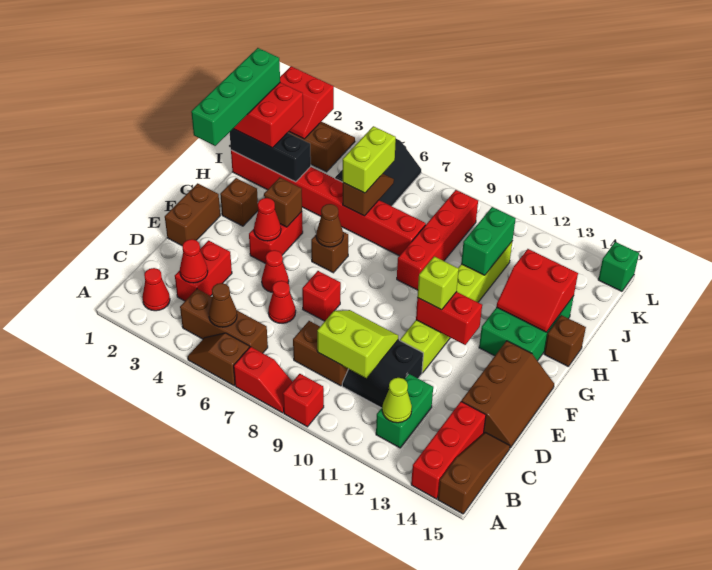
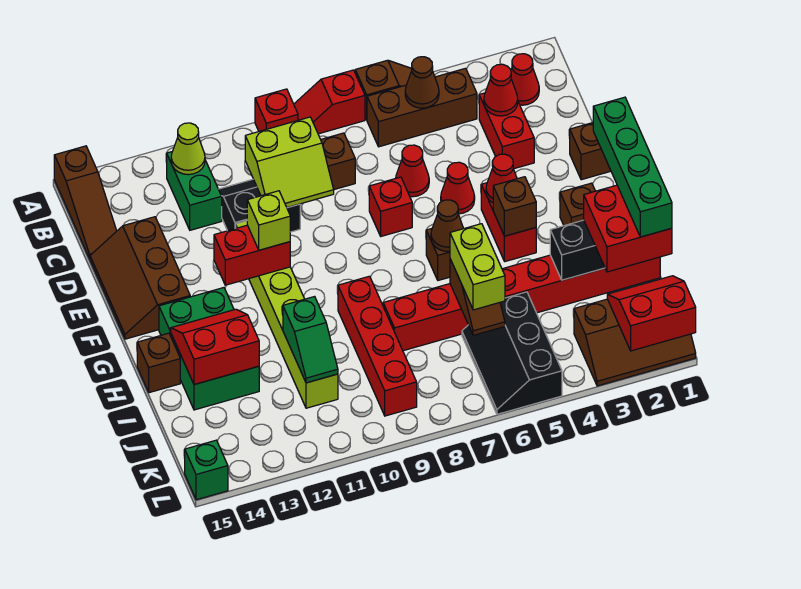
red brick A14:C14 level 1 -> none
brown brick E1:F1 level 1 -> brown brick E1 level 1
green brick I11:J11 level 2 -> green slope I11:J11 level 2 top I

